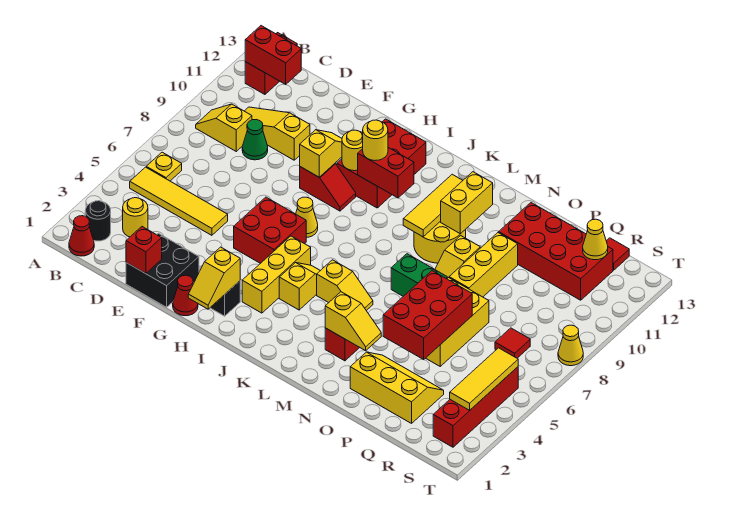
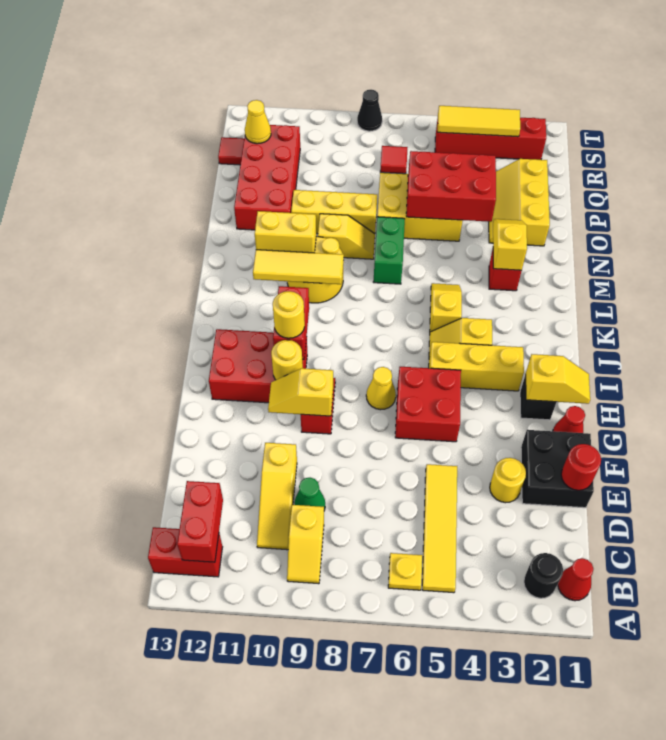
yellow round brick C3 level 1 -> yellow round brick E3 level 1
red brick E1 level 2 -> red round brick E1 level 2
yellow cone T8 level 1 -> black cone T8 level 1

